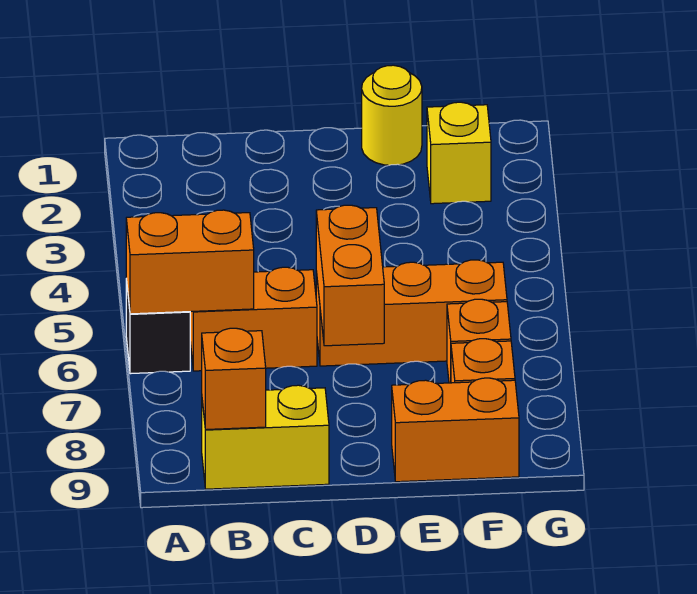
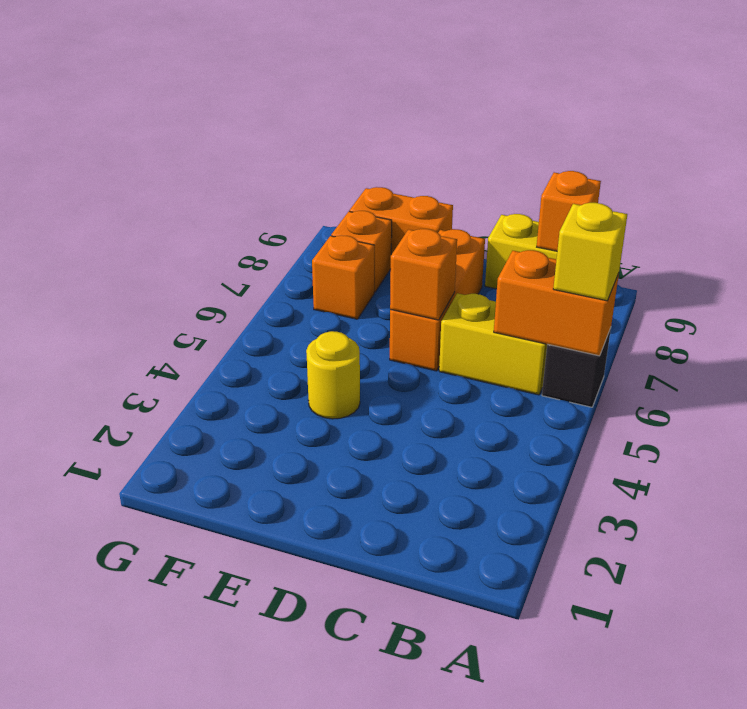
orange brick B6:C6 level 1 -> yellow brick B6:C6 level 1
orange brick D6:F6 level 1 -> orange brick D6:D8 level 1
orange brick D6:D7 level 2 -> orange brick D6 level 2
yellow round brick E1 level 1 -> yellow round brick E4 level 1
yellow brick F2 level 1 -> yellow brick A6 level 3

